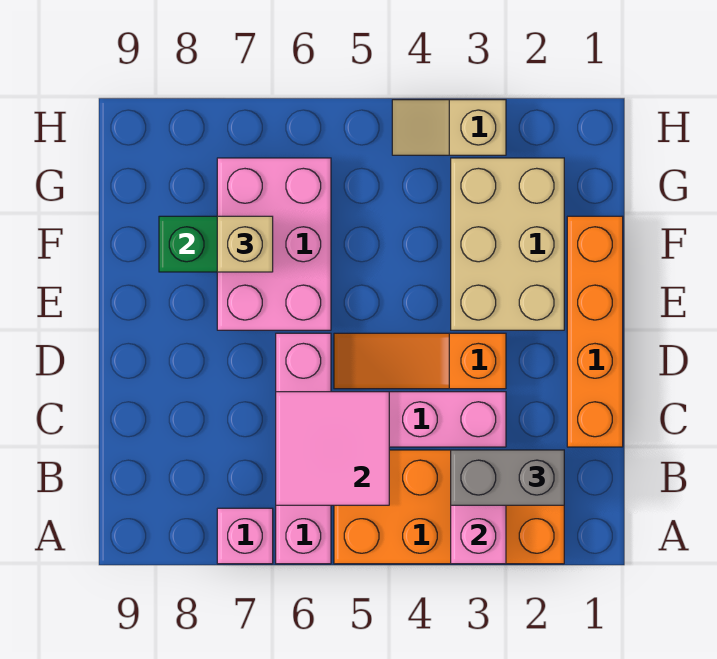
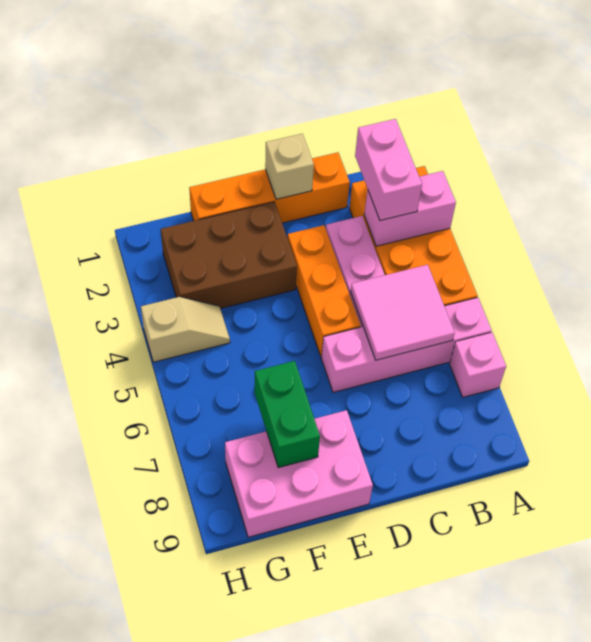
grey brick B2:B3 level 3 -> pink brick B2:B3 level 3
orange slope D3:D5 level 1 top 3 -> orange brick D3:D5 level 1
tan brick E2:G3 level 1 -> brown brick E2:G3 level 1
pink brick E6:G7 level 1 -> pink brick E8:G9 level 1
tan brick F7 level 3 -> tan brick D1 level 2
tan slope H3:H4 level 1 top 3 -> tan slope G4:H4 level 1 top H

